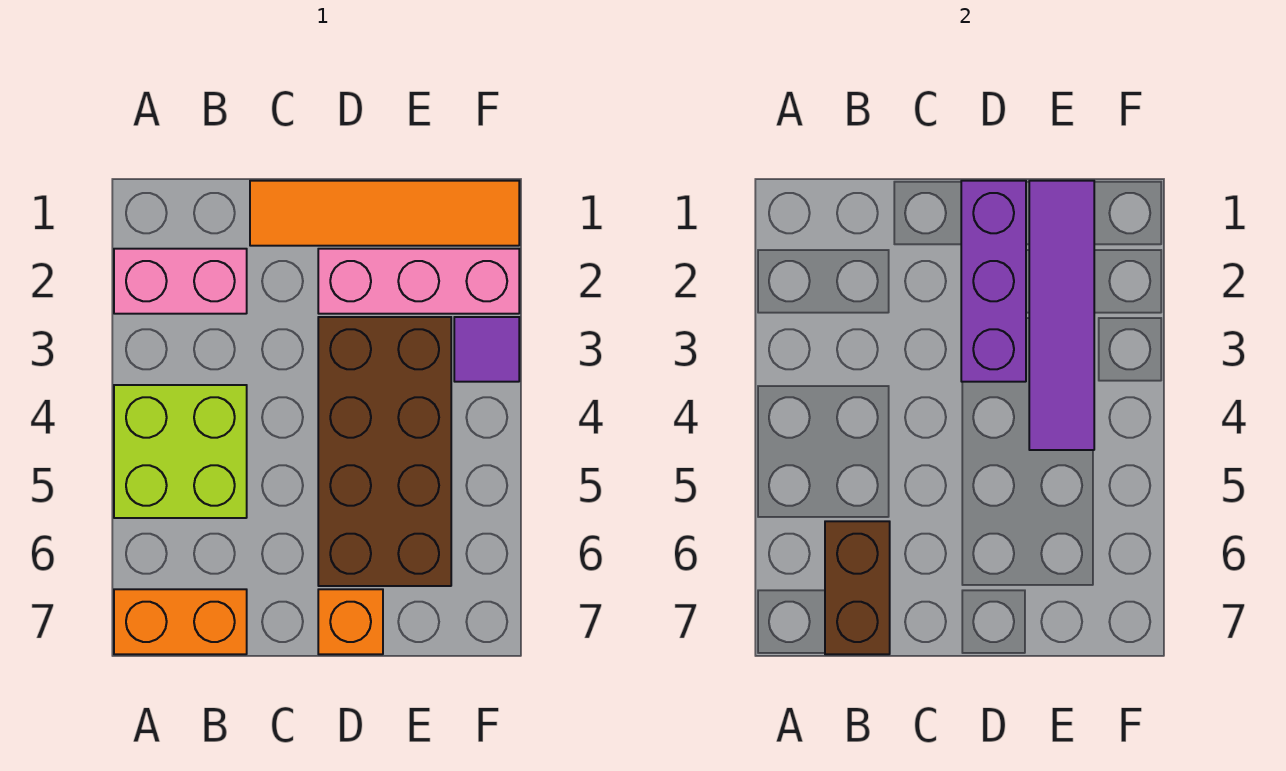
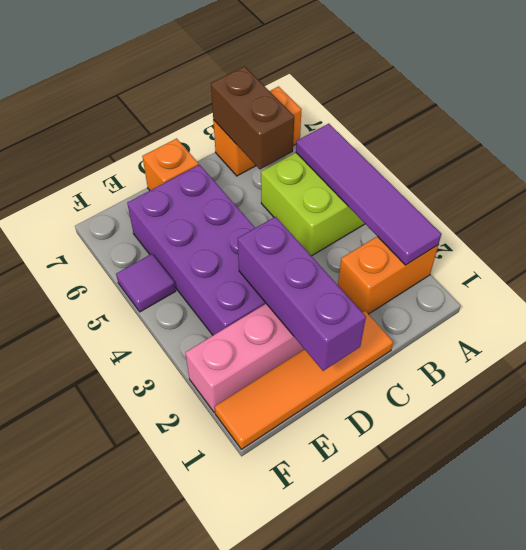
pink brick A2:B2 level 1 -> orange brick A2:B2 level 1
brown brick D3:E6 level 1 -> purple brick D3:E6 level 1
purple tile E1:E4 level 2 -> purple tile A2:A5 level 2
purple tile F3 level 1 -> purple tile F5 level 1

